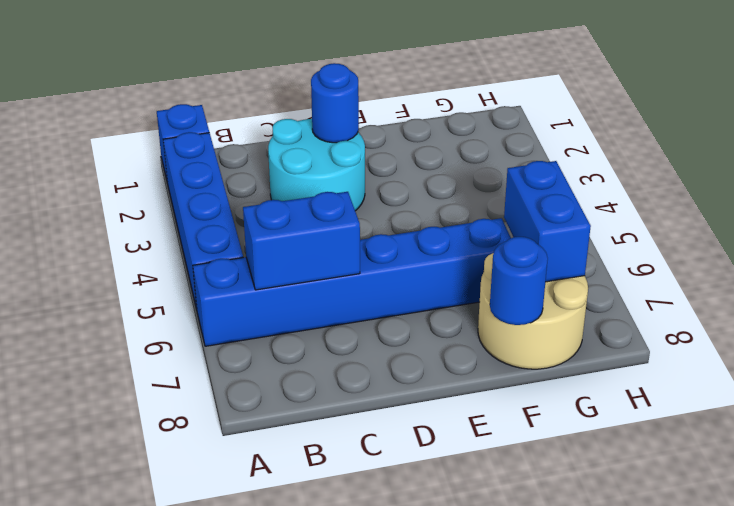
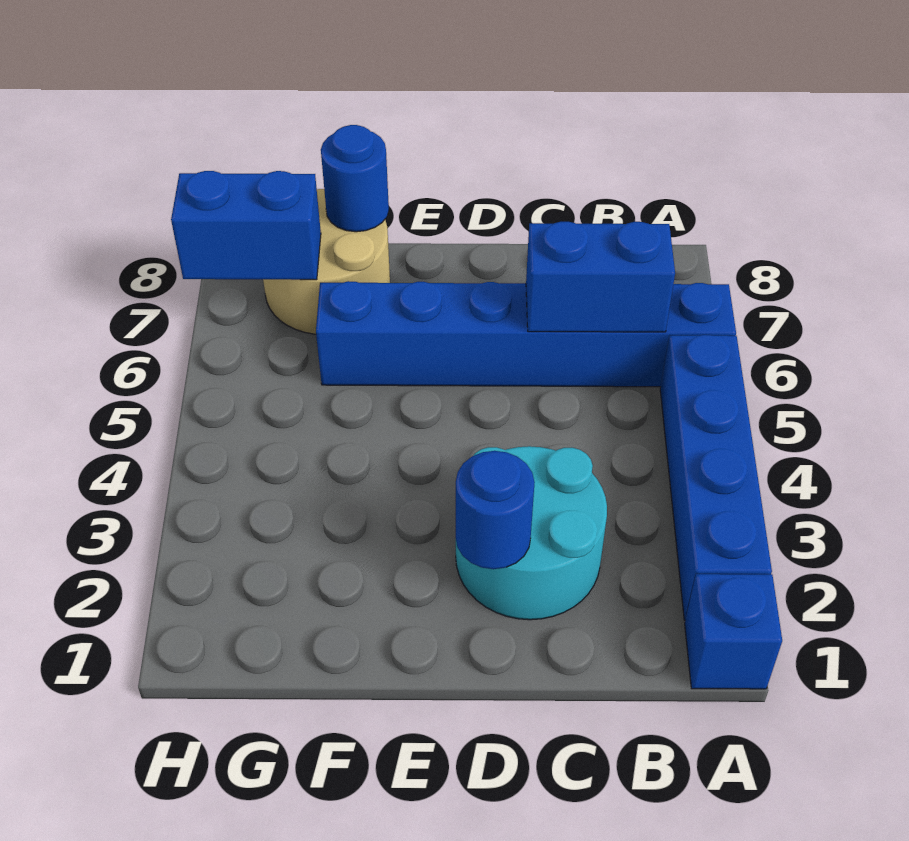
blue brick G6:G7 level 2 -> blue brick G7:H7 level 2

